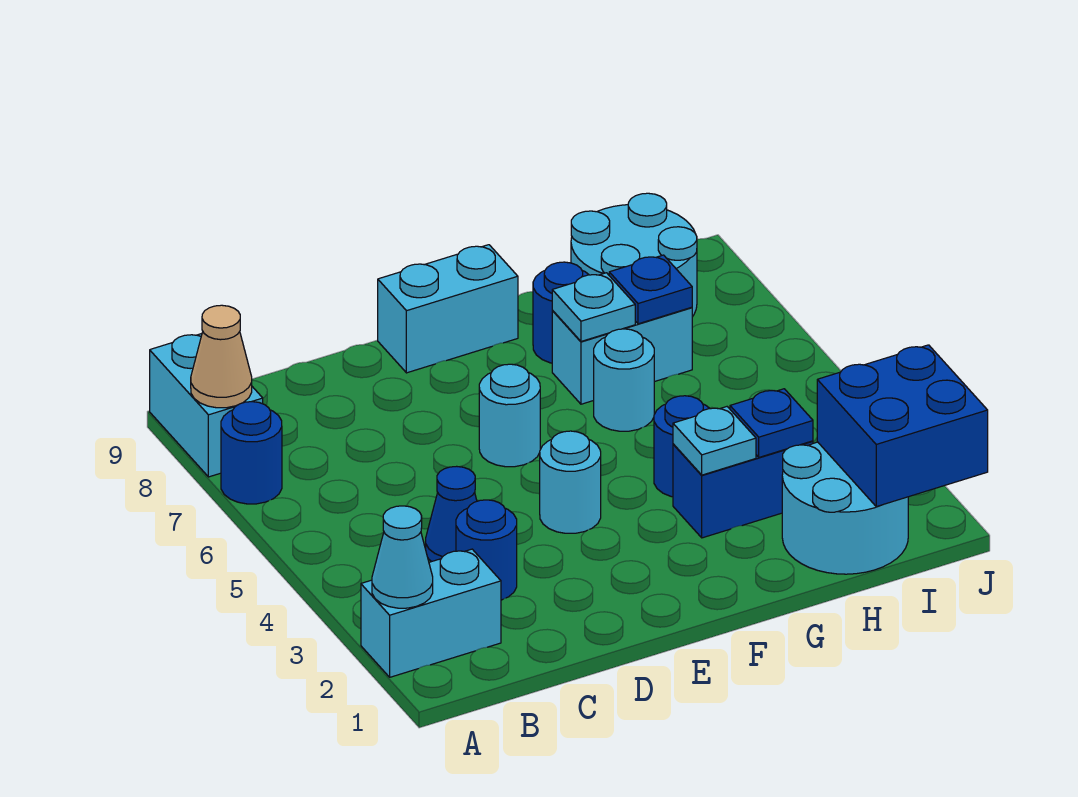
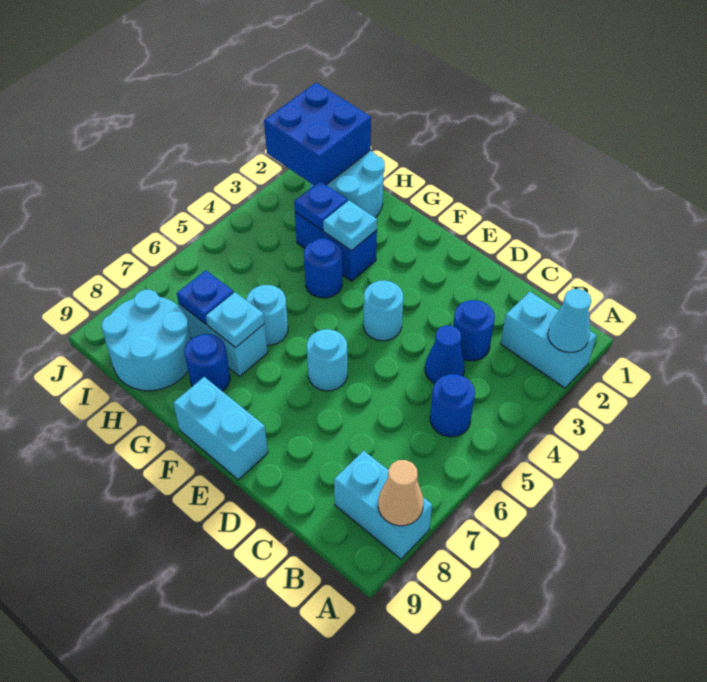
blue round brick A7 level 1 -> blue round brick B5 level 1
cyan brick A8:A9 level 1 -> cyan brick A8:B8 level 1

